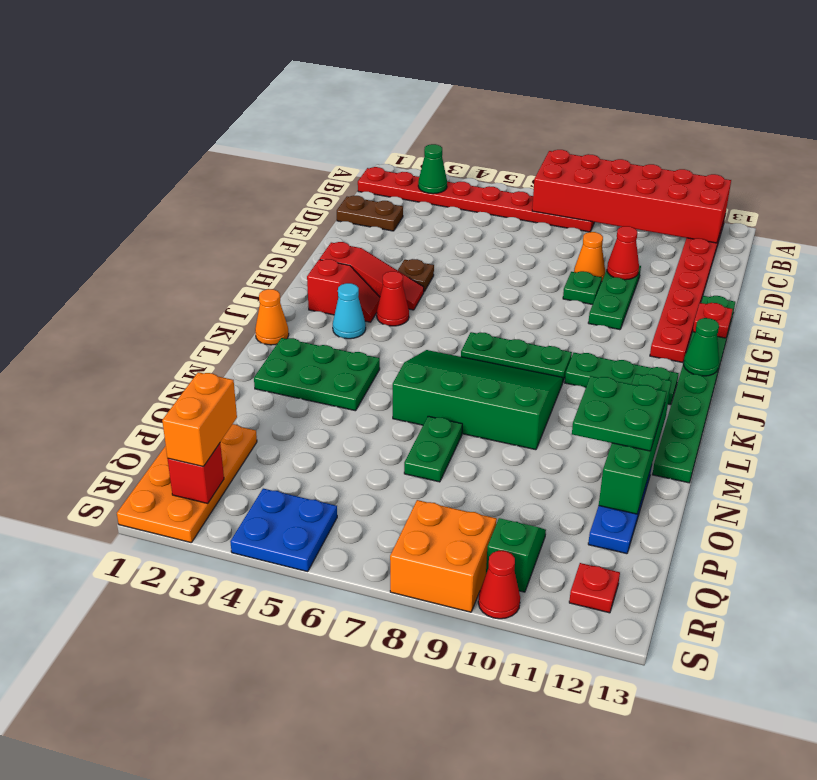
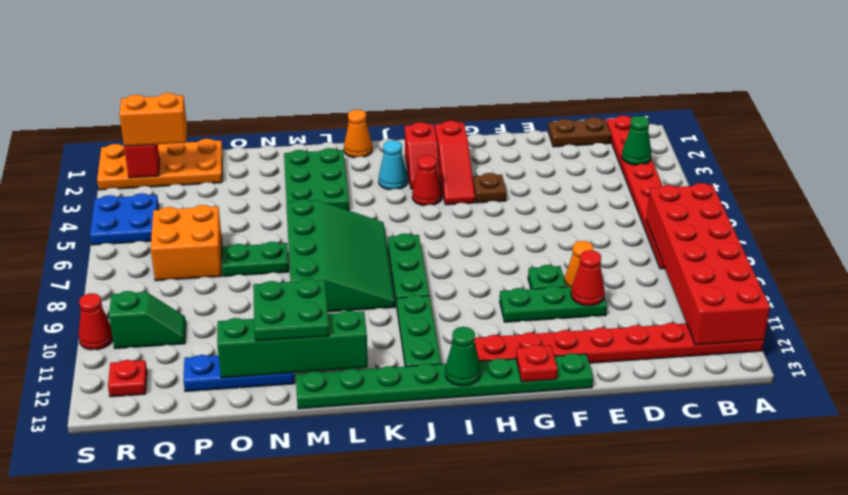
brown plate D1:D2 level 1 -> brown plate C1:D1 level 1
orange brick R8:S9 level 1 -> orange brick P6:Q7 level 1

